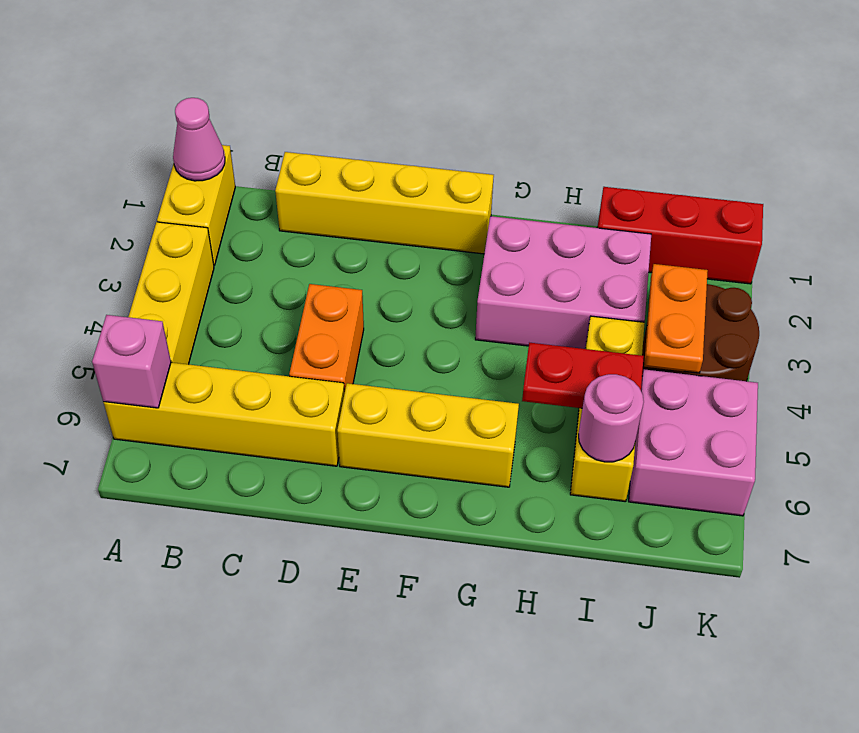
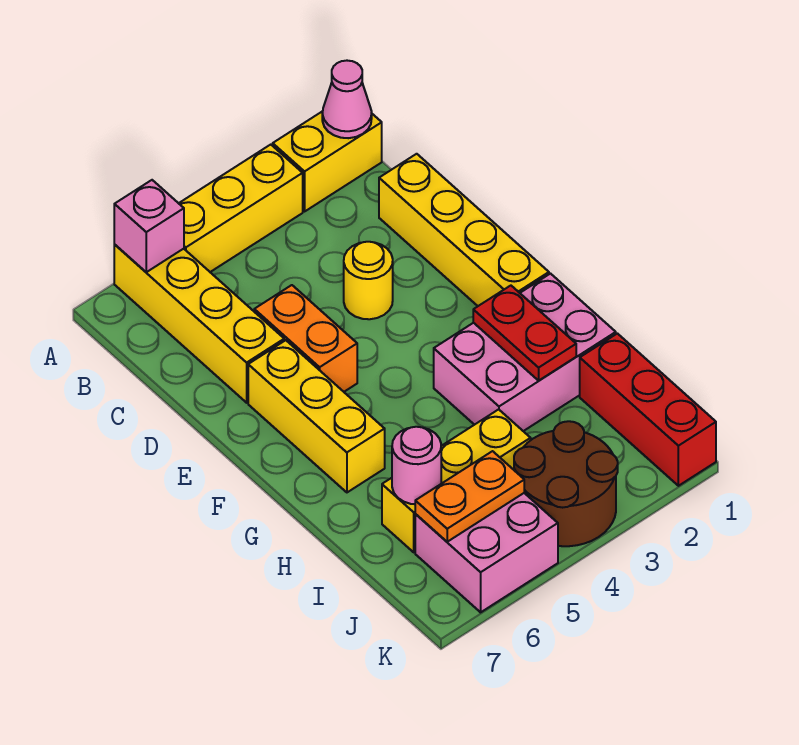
none -> yellow round brick D3 level 1
orange brick D4:D5 level 1 -> orange brick D5:E5 level 1
pink brick G2:I3 level 1 -> pink brick G1:H3 level 1
red plate H5:I5 level 2 -> red plate G2:H2 level 2
orange plate J3:J4 level 2 -> orange plate J5:J6 level 2

